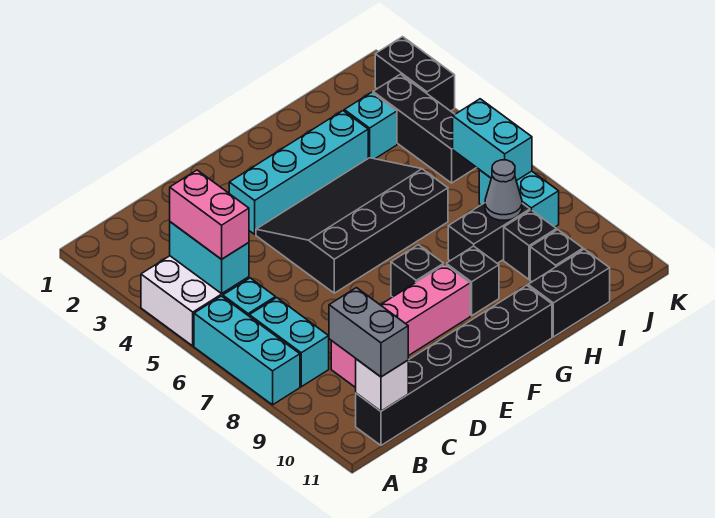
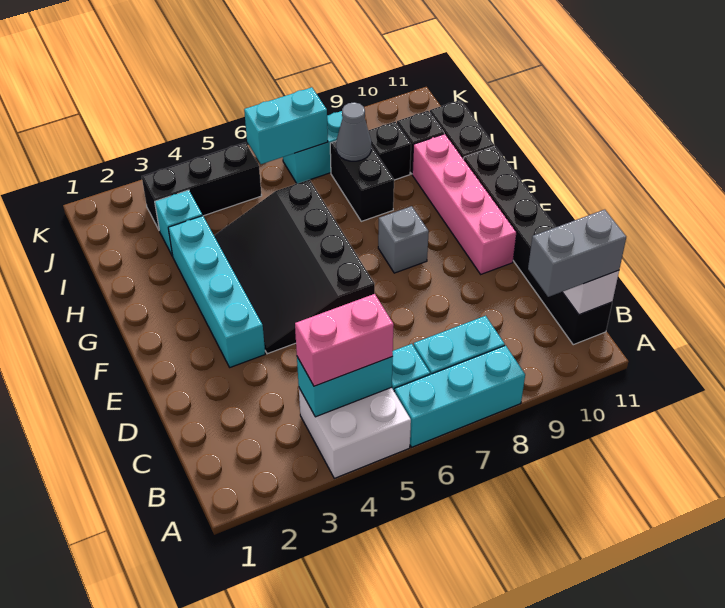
pink brick C9:F9 level 1 -> pink brick E10:H10 level 1
black brick F8 level 1 -> grey brick F8 level 1
black brick G9 level 1 -> none
black brick K2:K3 level 1 -> none

